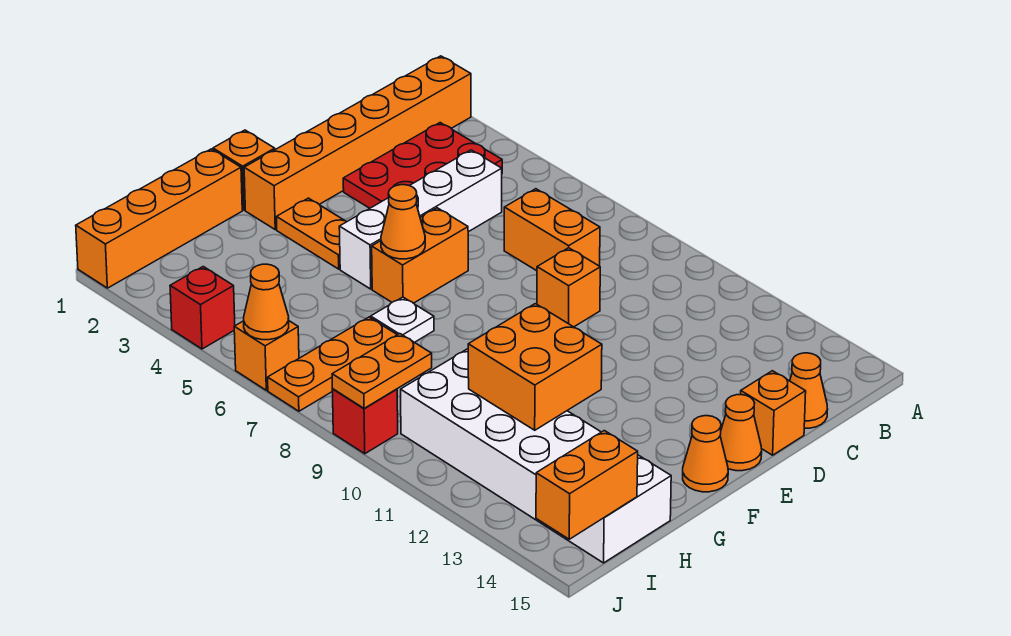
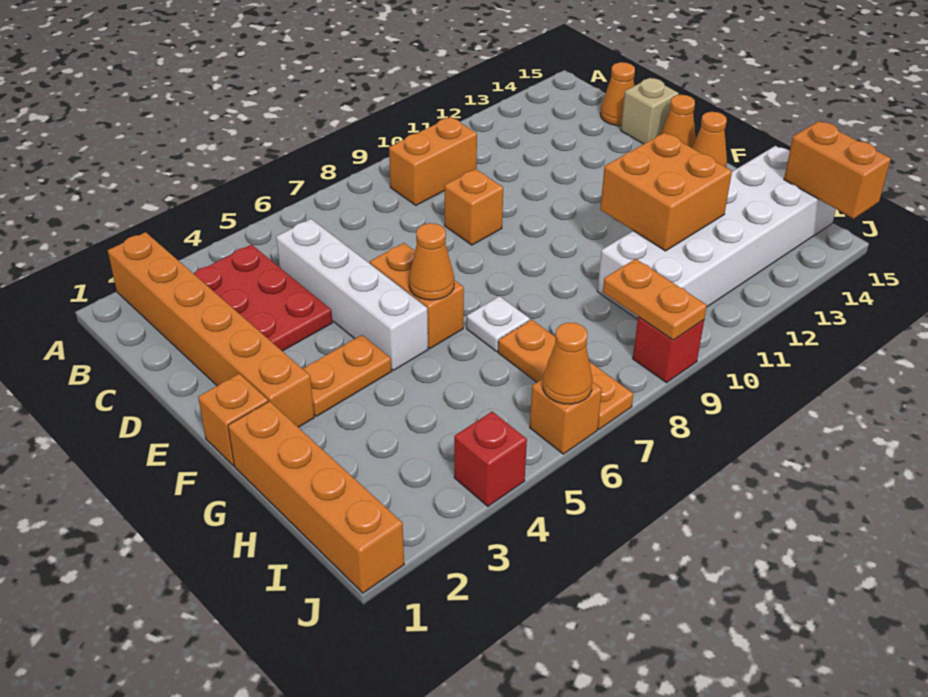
orange brick C7:C8 level 1 -> orange brick B9:B10 level 1
orange brick D15 level 1 -> tan brick D15 level 1

